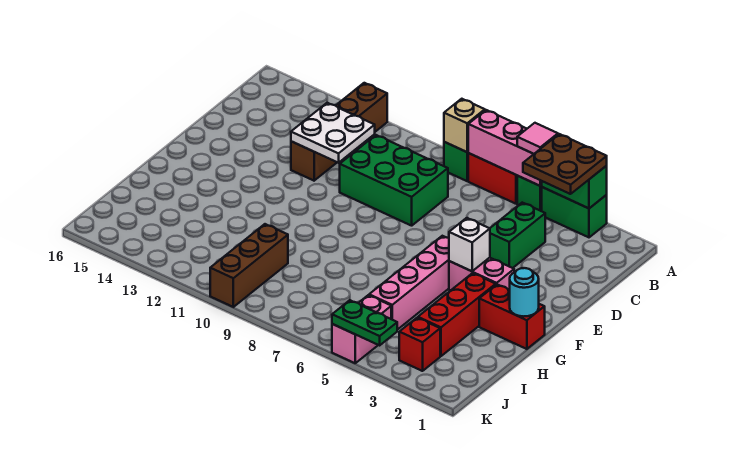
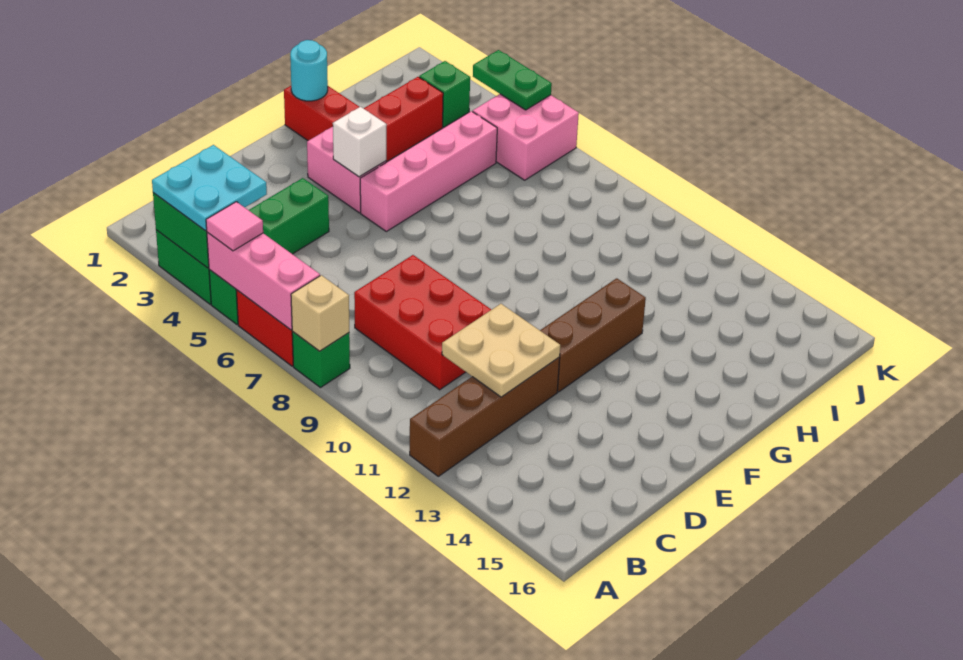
brown plate A3:B4 level 3 -> cyan plate A3:B4 level 3
green brick C8:D10 level 1 -> red brick C8:D10 level 1
white plate C11:D12 level 2 -> tan plate C11:D12 level 2
brown brick I10:K10 level 1 -> brown brick E12:G12 level 1
red brick J3 level 1 -> green brick J3 level 1
pink brick J5:K5 level 1 -> pink brick J5:K6 level 1

